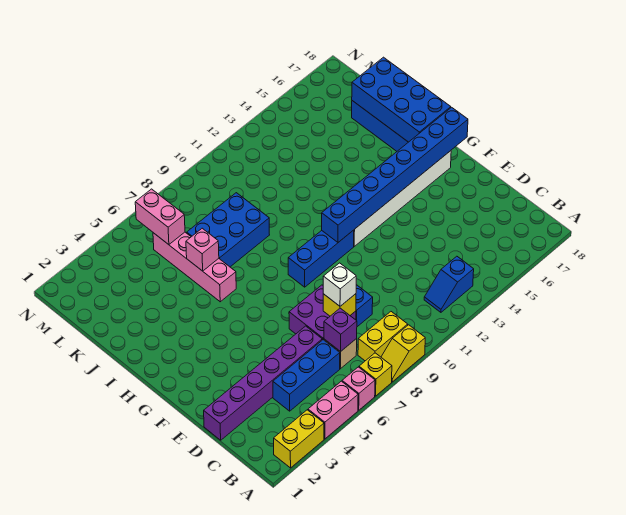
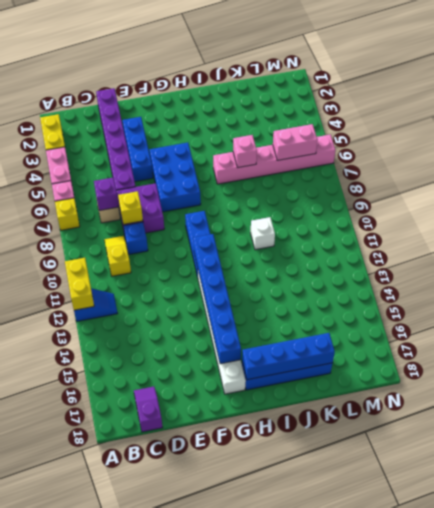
yellow slope A8:A9 level 1 top 9 -> yellow slope C9:C10 level 1 top 10
yellow brick B8:B9 level 1 -> yellow brick A11:A12 level 2
blue slope B12:B13 level 1 top 13 -> blue slope A12:B12 level 1 top A
blue brick C4:C6 level 1 -> blue brick E3:E5 level 1
none -> purple slope C17:C18 level 1 top 18
white brick D8 level 3 -> white brick J10 level 1
blue brick G11:G18 level 2 -> blue brick G11:G16 level 2
blue brick H17:K18 level 2 -> blue brick H17:K17 level 2
pink brick I6:L6 level 1 -> pink brick I6:N6 level 1
blue brick J7:K9 level 1 -> blue brick F5:G7 level 1

